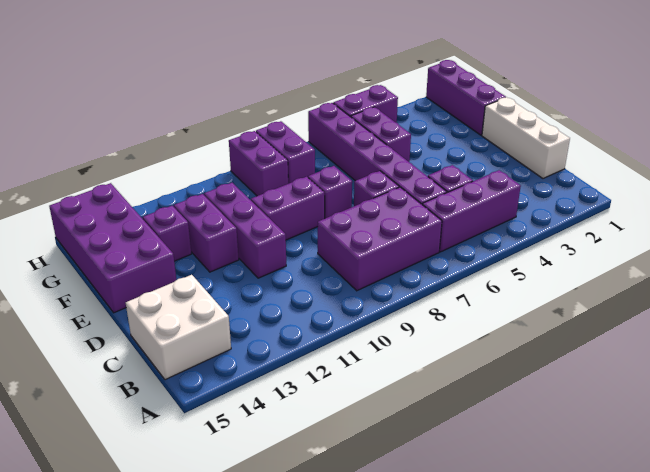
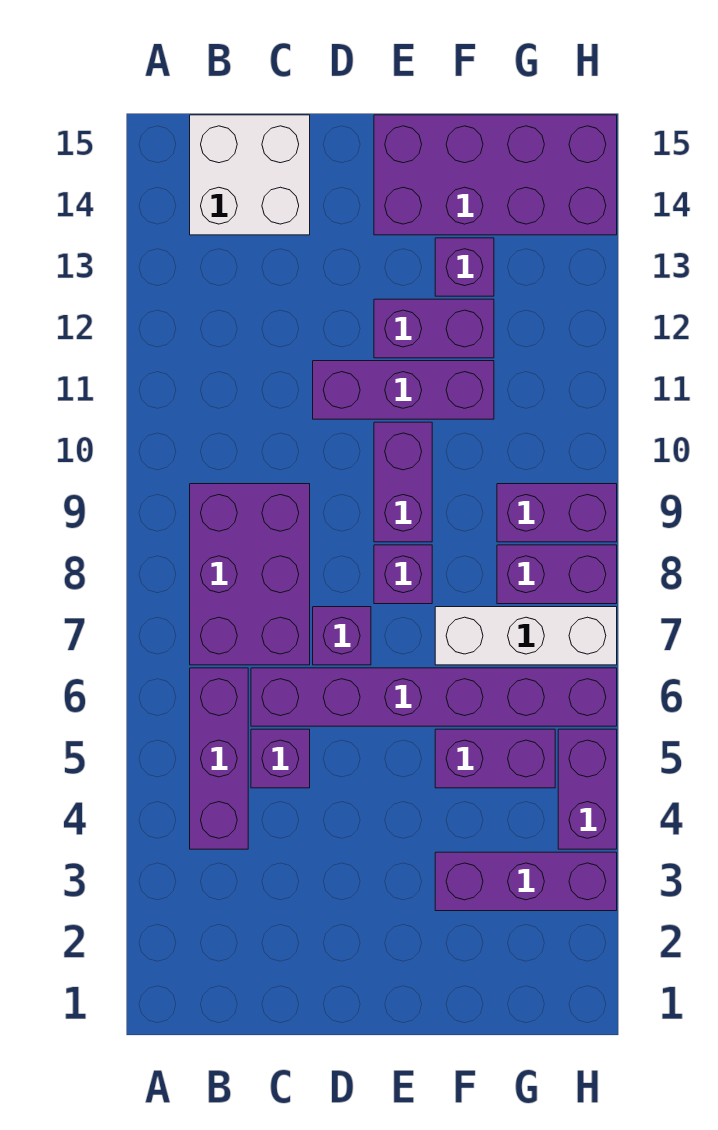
white brick C1:E1 level 1 -> white brick F7:H7 level 1
purple brick F1:H1 level 1 -> purple brick F3:H3 level 1

